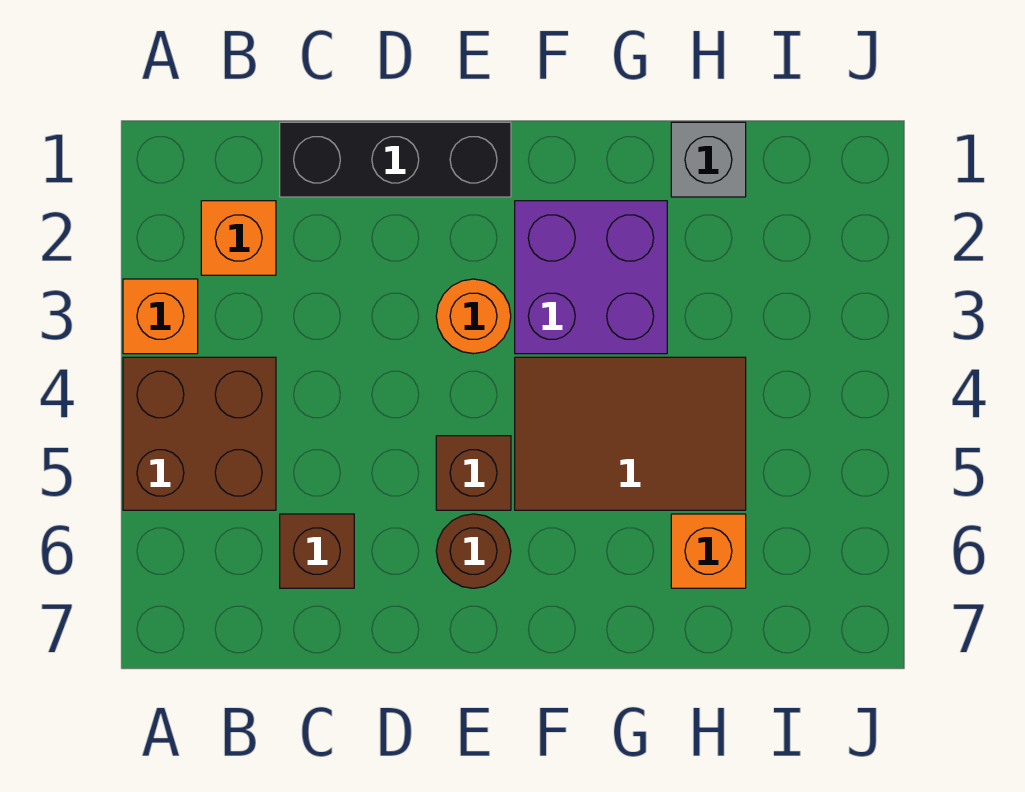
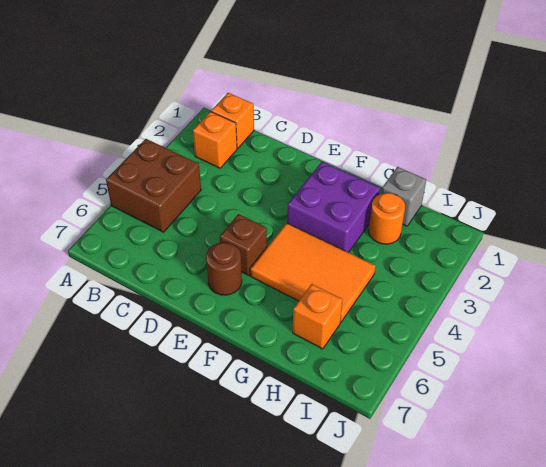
orange brick A3 level 1 -> orange brick B1 level 1
black brick C1:E1 level 1 -> none
brown brick C6 level 1 -> none
orange round brick E3 level 1 -> orange round brick H2 level 1
brown tile F4:H5 level 1 -> orange tile F4:H5 level 1

